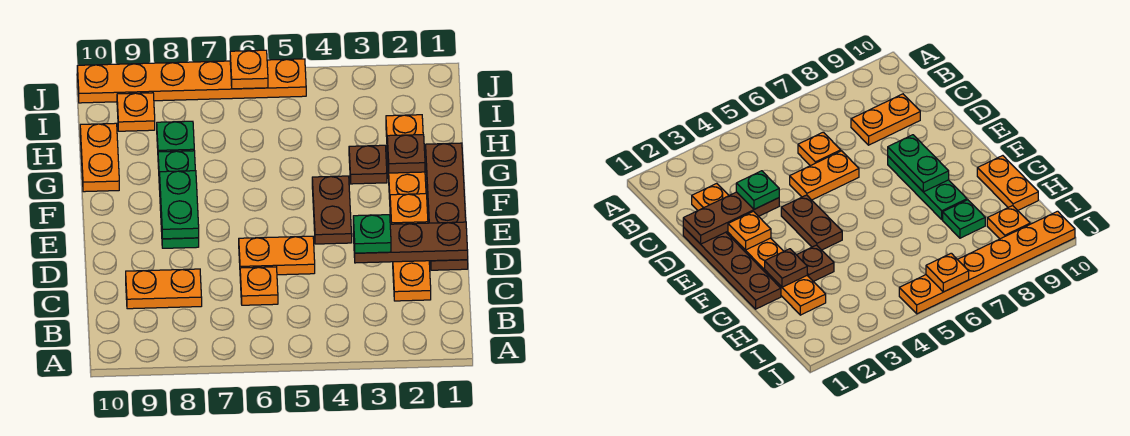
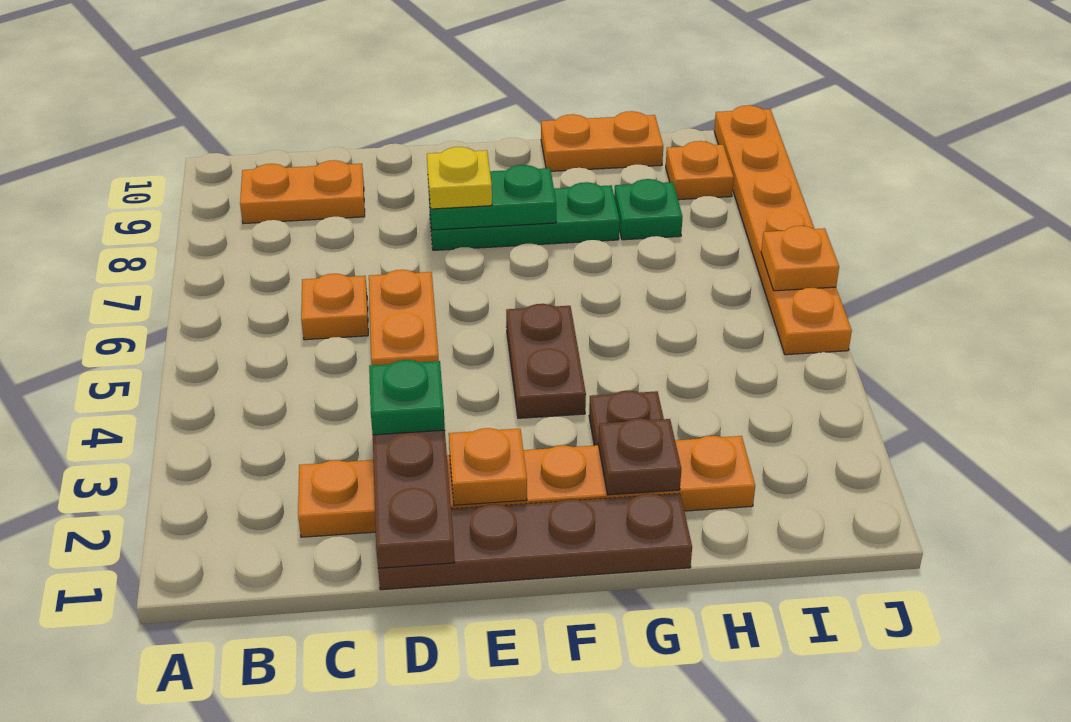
orange plate C8:C9 level 1 -> orange plate B9:C9 level 1
brown plate E4:F4 level 1 -> brown plate F4:F5 level 1
none -> yellow plate E8 level 3

